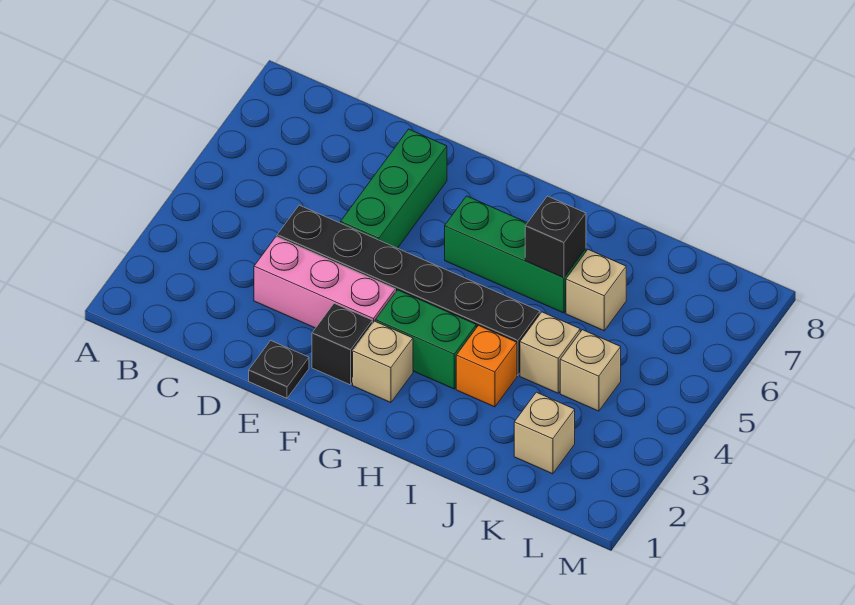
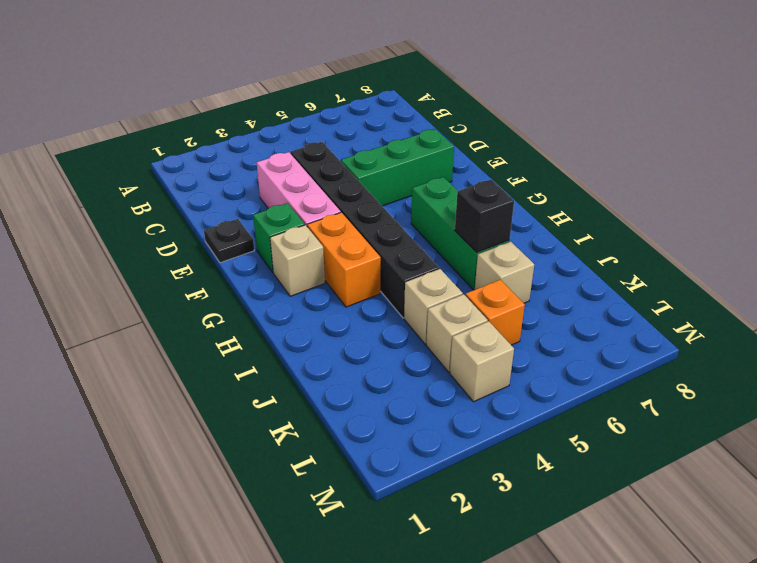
black brick F2 level 1 -> green brick F2 level 1
green brick G3:H3 level 1 -> orange brick G3:H3 level 1
orange brick I3 level 1 -> orange brick K5 level 1
tan brick K2 level 1 -> tan brick L4 level 1

